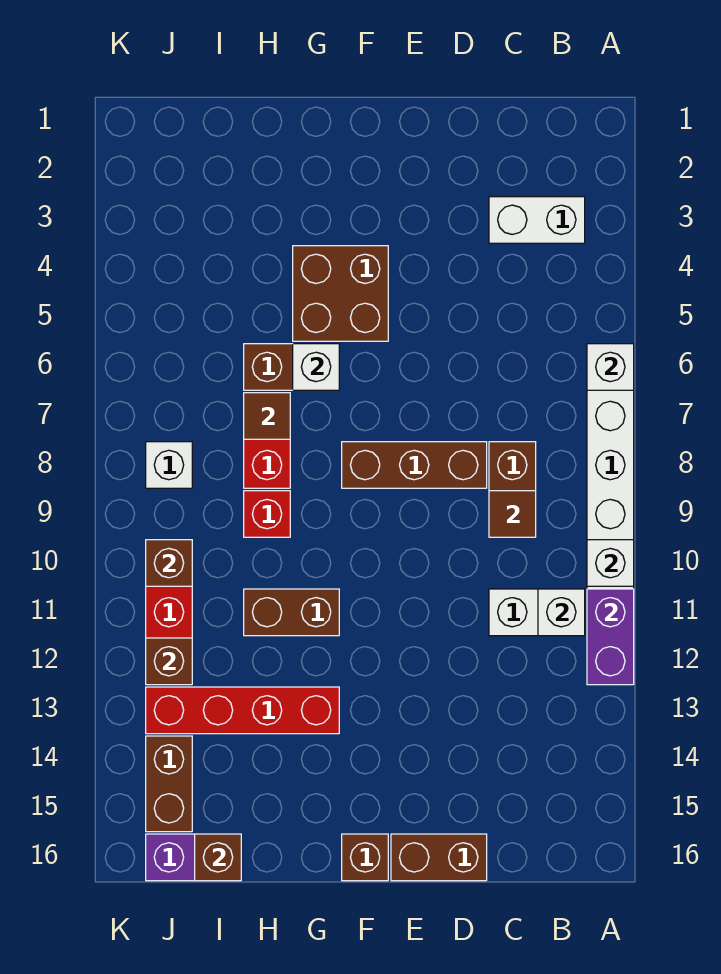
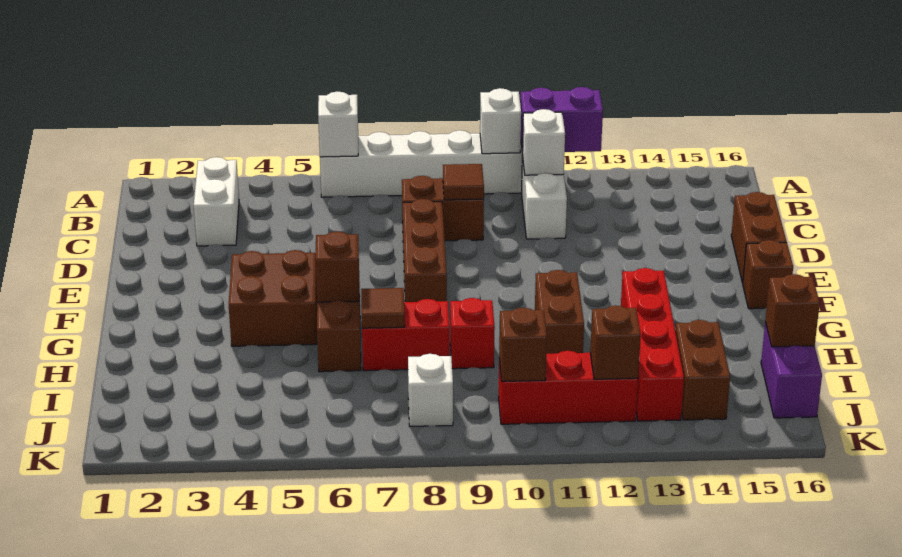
white brick G6 level 2 -> brown brick G6 level 2
brown brick J14:J15 level 1 -> brown brick I14:J14 level 1

